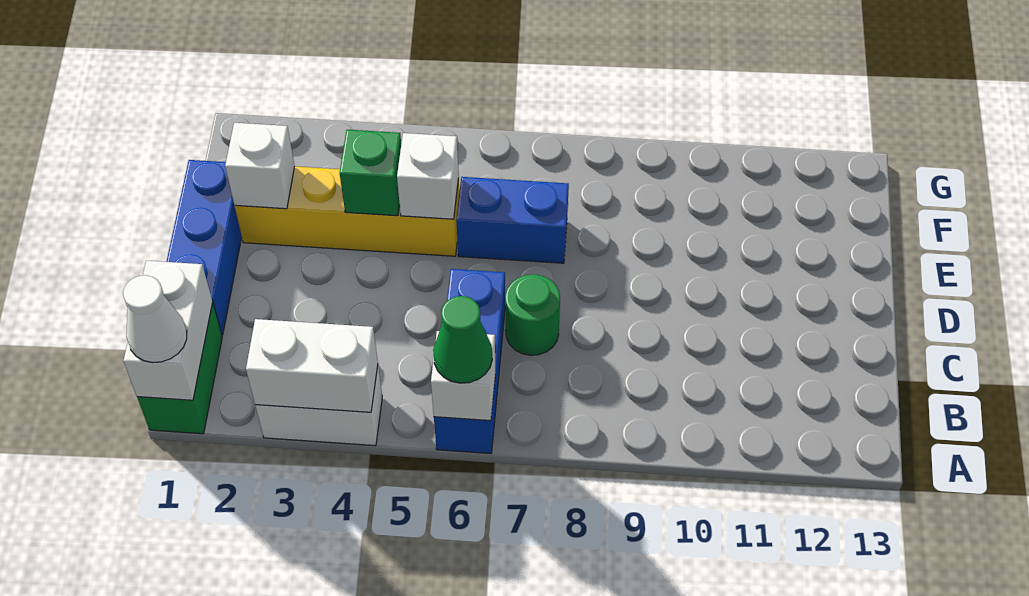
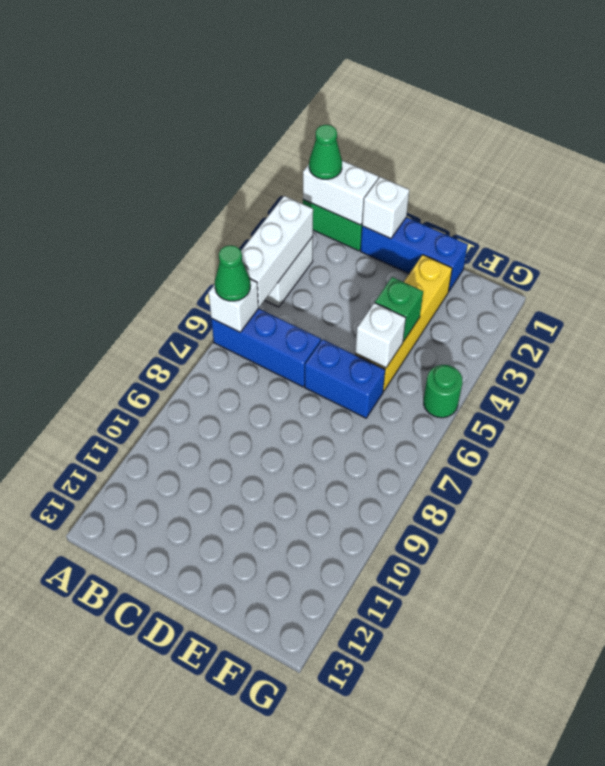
white cone A1 level 3 -> green cone A1 level 3
white brick A3:A4 level 2 -> white brick A3:A5 level 2
green round brick C7 level 1 -> green round brick G5 level 1
white brick E2 level 2 -> white brick C1 level 2
blue brick E6:E7 level 1 -> blue brick D6:E6 level 1

